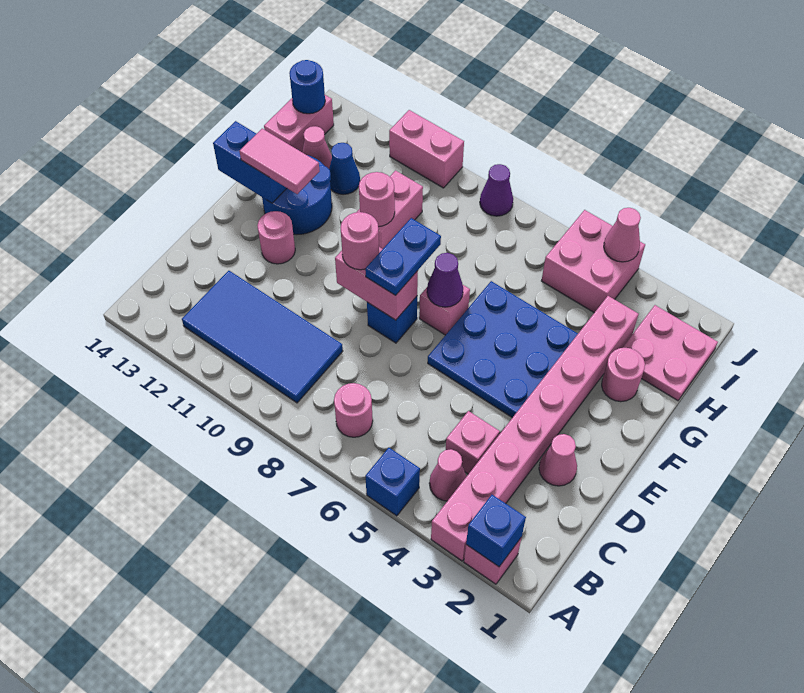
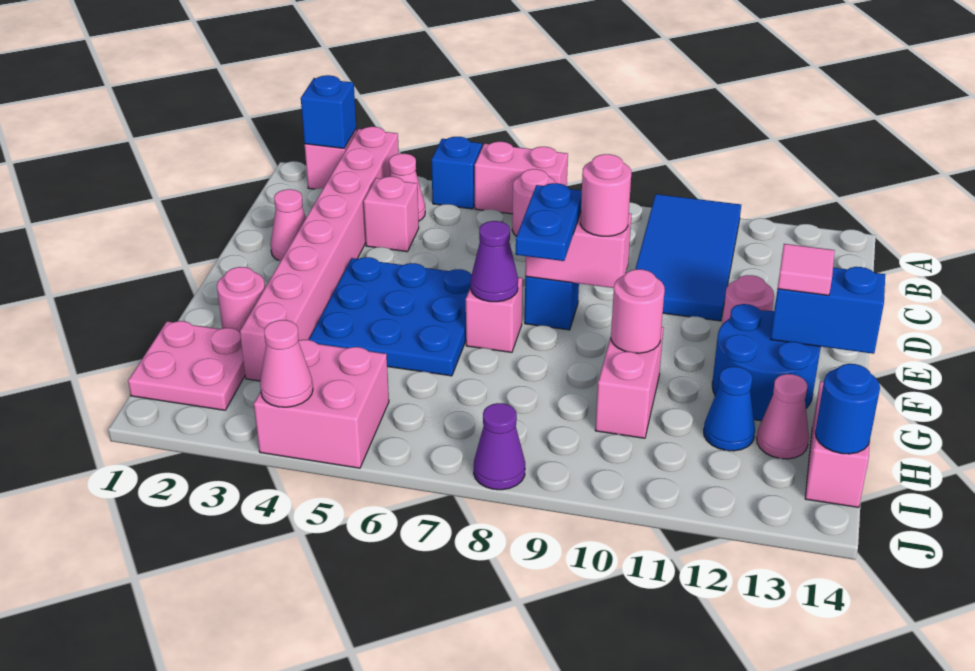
blue tile B9:C12 level 1 -> blue tile A10:D11 level 1
pink tile F12:F13 level 3 -> pink tile F13 level 3
pink brick J10:J11 level 1 -> pink brick A6:A7 level 1

